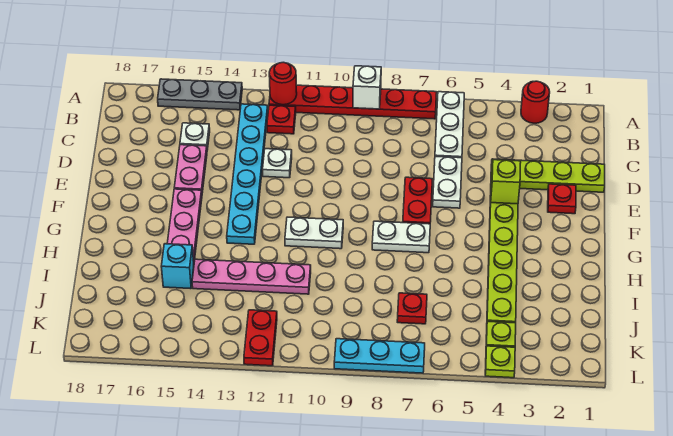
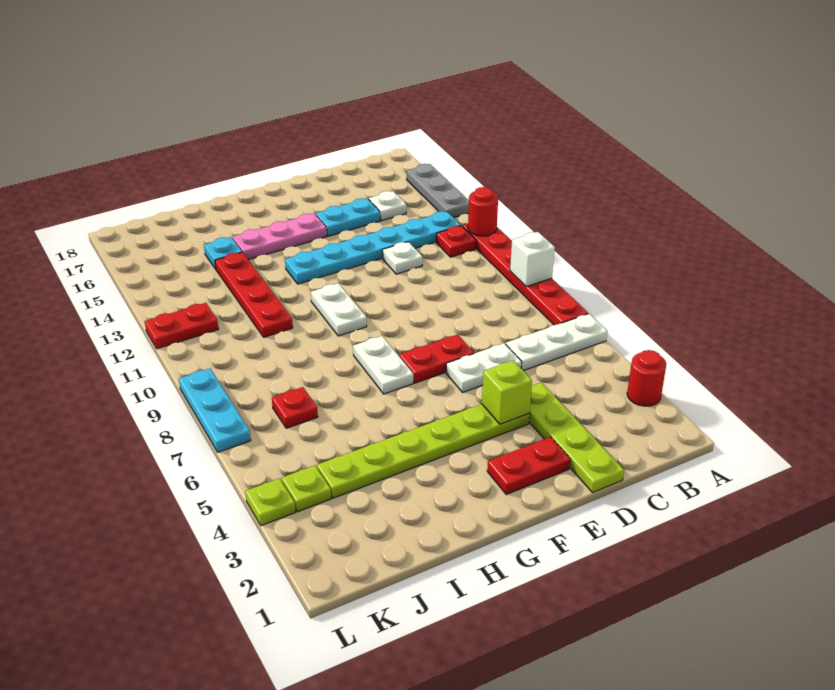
pink plate D15:E15 level 1 -> cyan plate D15:E15 level 1
red plate E2 level 1 -> red plate E2:F2 level 1
pink plate I11:I14 level 1 -> red plate I11:I14 level 1
cyan brick I15 level 1 -> cyan plate I15 level 1

